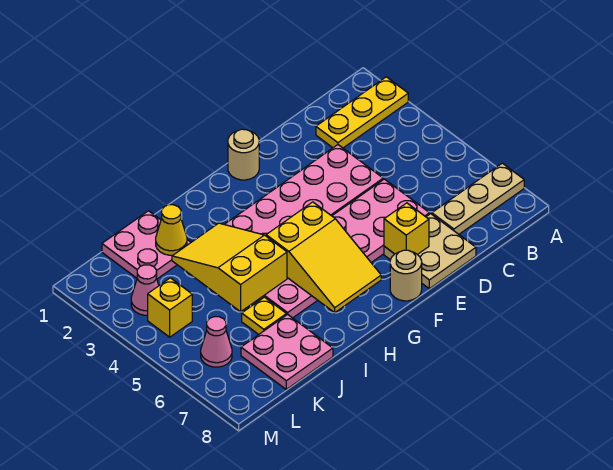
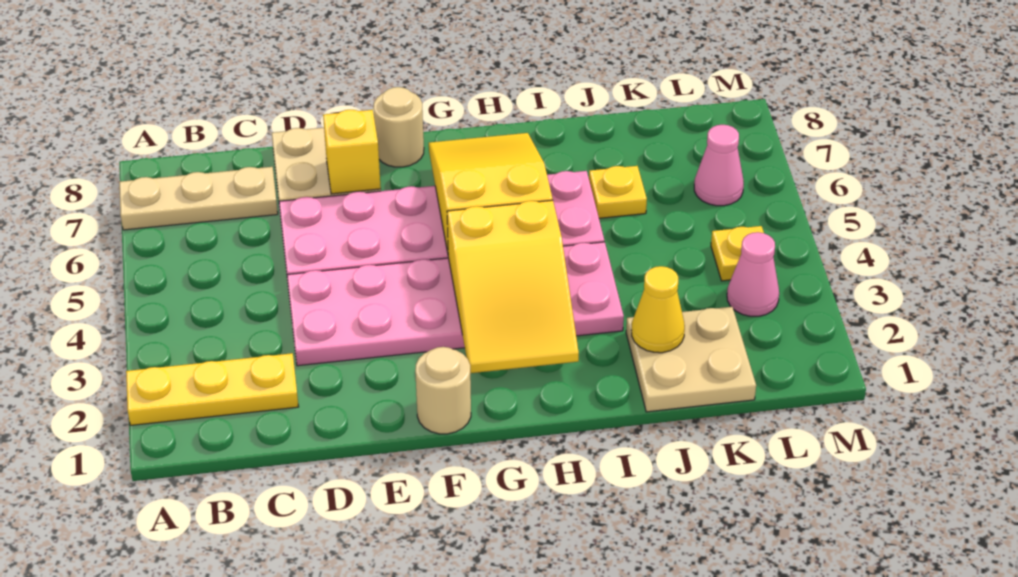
yellow slope I3:J5 level 2 top 5 -> yellow slope G2:H4 level 2 top 4
pink plate J1:K2 level 1 -> tan plate J1:K2 level 1
pink plate J7:K8 level 1 -> none
yellow brick L4 level 1 -> yellow plate L4 level 1

